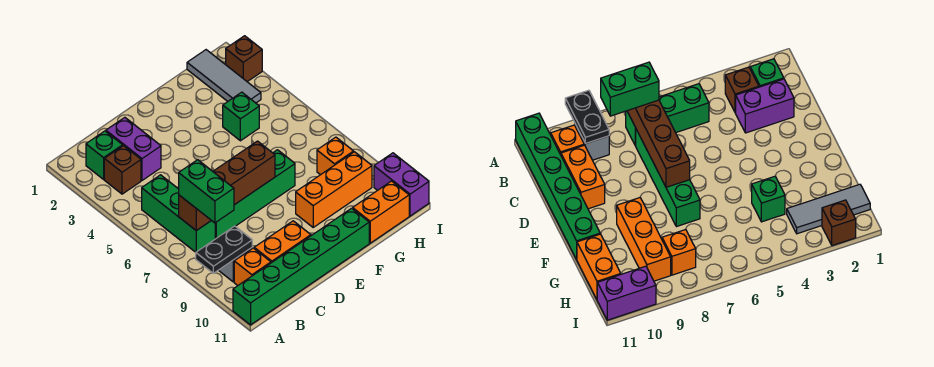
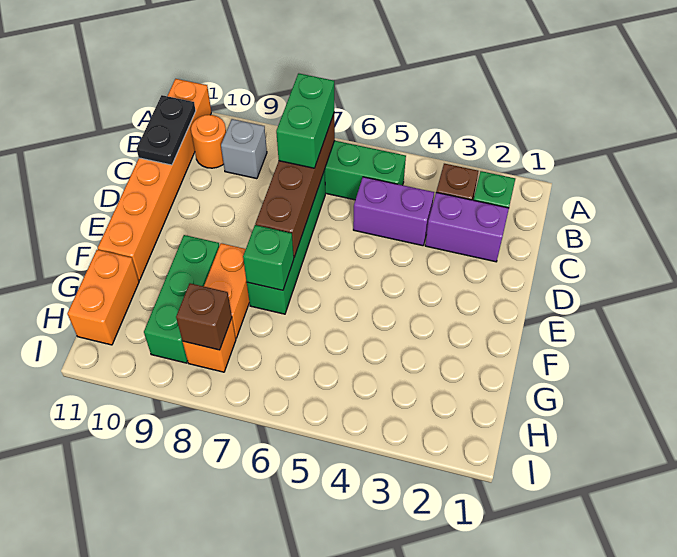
black plate A9:B9 level 2 -> black plate B11:C11 level 2
green brick A11:F11 level 1 -> orange brick A11:F11 level 1
green brick B7:B8 level 3 -> green brick B7:C7 level 3
orange brick B10 level 1 -> orange round brick B10 level 1
orange brick C10:D10 level 1 -> orange brick F8:G8 level 1
orange brick F9:H9 level 1 -> green brick F9:H9 level 1
green brick G4 level 1 -> green brick F7 level 2
grey tile H1:H3 level 1 -> none
brown brick I2 level 1 -> brown brick H8 level 2
purple brick I10:I11 level 1 -> purple brick C4:C5 level 1

